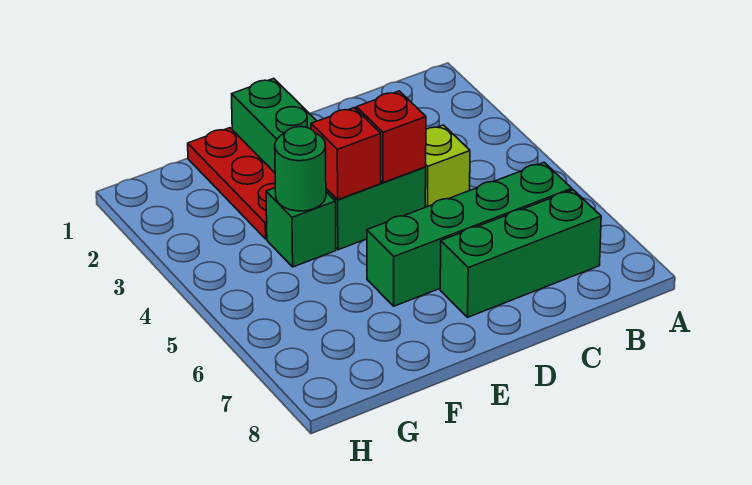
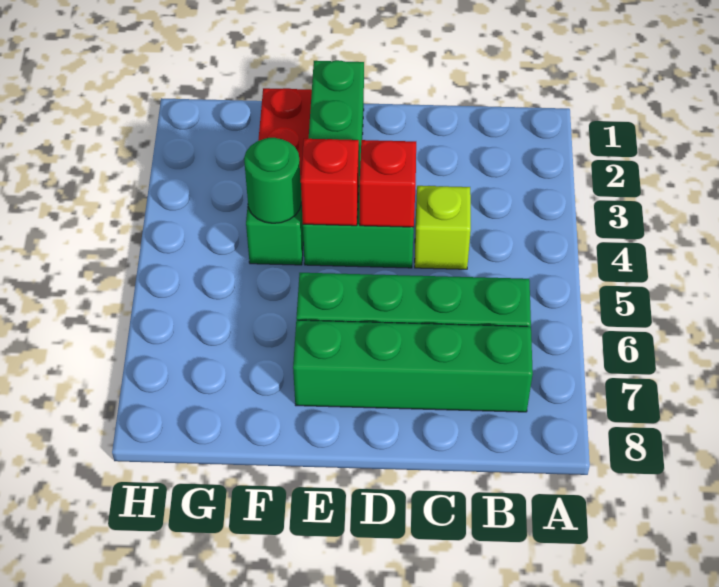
green brick B7:D7 level 1 -> green brick B7:E7 level 1

